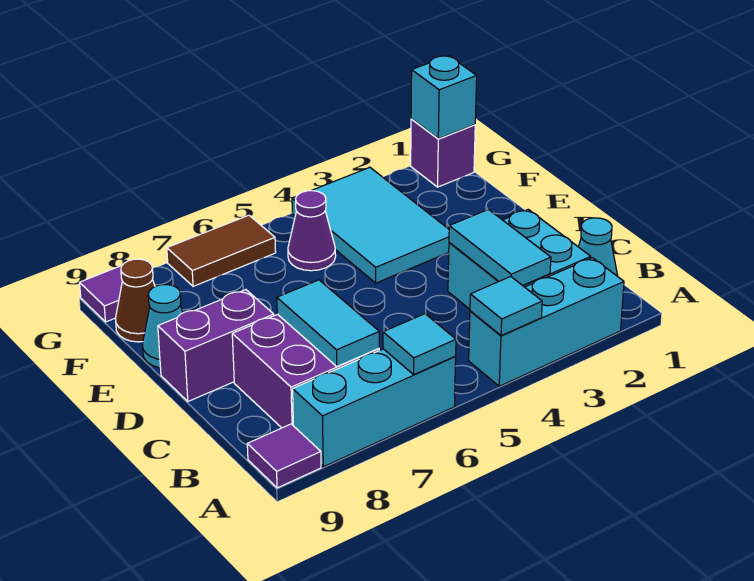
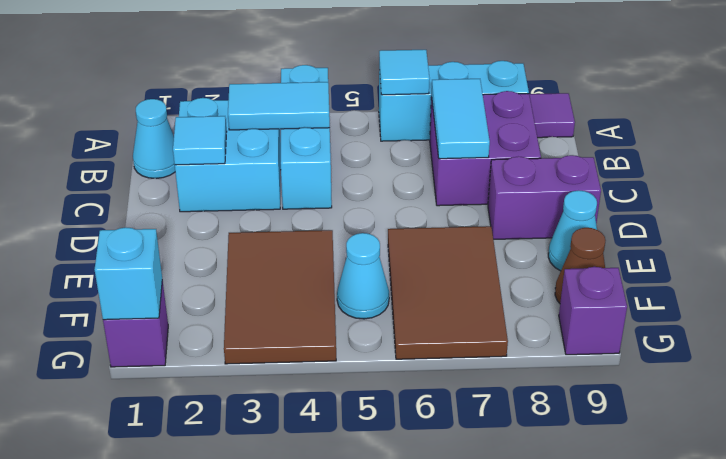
cyan brick A2:A4 level 1 -> cyan brick A4:C4 level 1
cyan tile A4 level 2 -> cyan tile C2 level 2
cyan tile B3:C3 level 2 -> cyan tile B3:B4 level 2
cyan tile E3:G4 level 1 -> brown tile E3:G4 level 1
purple cone F5 level 1 -> cyan cone F5 level 1
brown tile G6:G7 level 1 -> brown tile E6:G7 level 1
purple tile G9 level 1 -> purple brick G9 level 1

